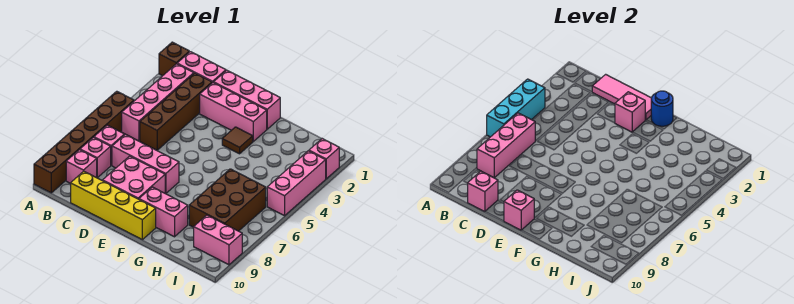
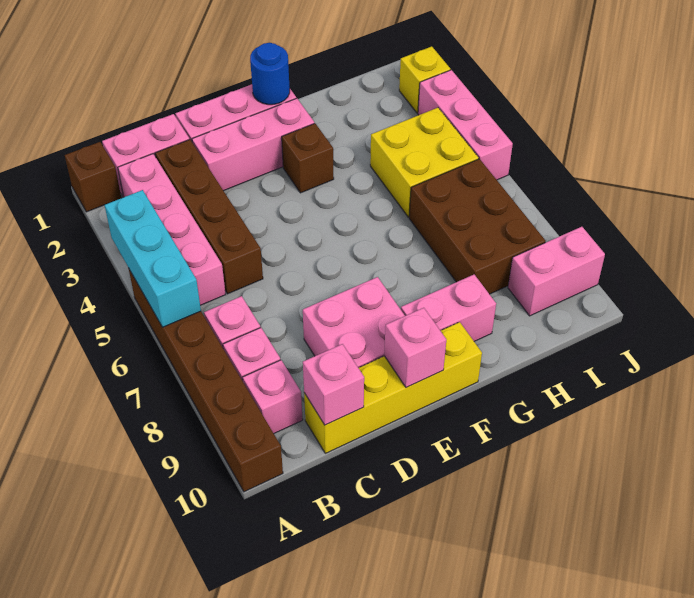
pink brick B6:B8 level 2 -> none
pink tile C1:E1 level 2 -> none
pink brick C7:E7 level 1 -> none
pink brick E2 level 2 -> none
brown tile F3 level 1 -> brown brick F3 level 1
none -> yellow brick H4:I5 level 1
pink brick J2 level 1 -> yellow brick J2 level 1

